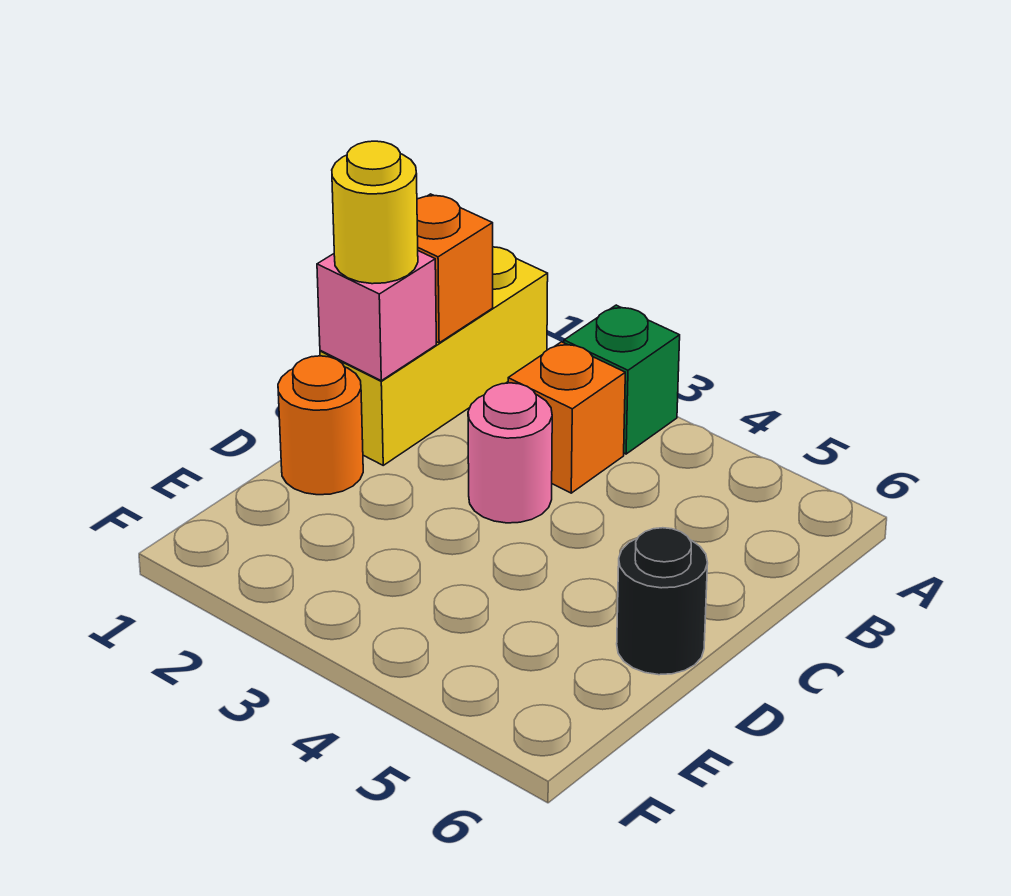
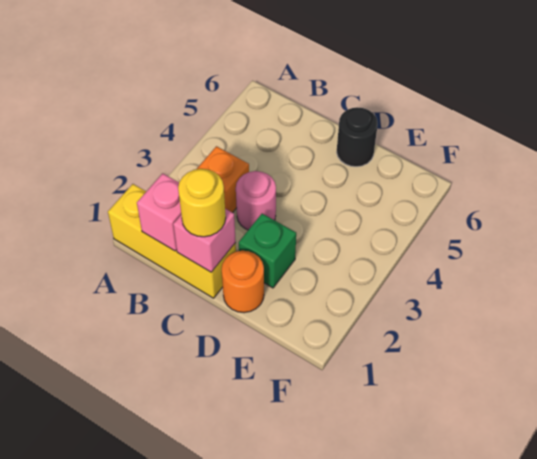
green brick A3 level 1 -> green brick D2 level 1
orange brick B1 level 2 -> pink brick B1 level 2

